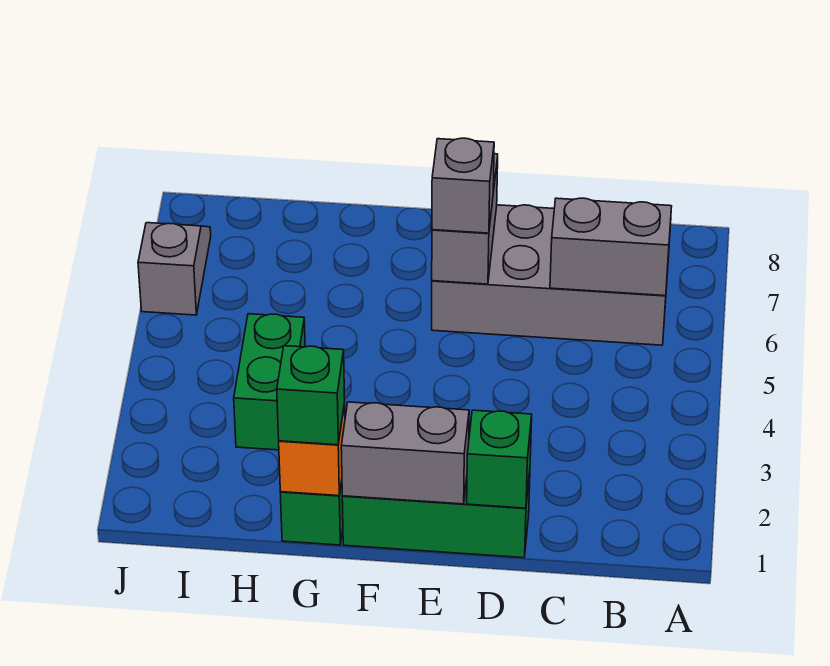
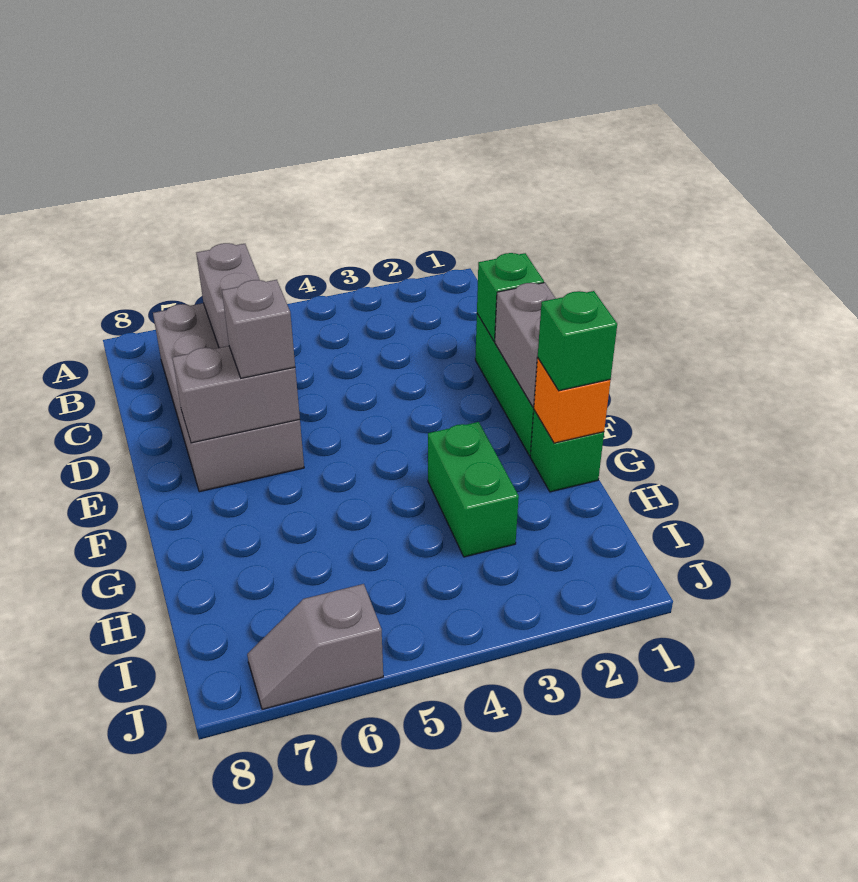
green brick H3:H4 level 1 -> green brick G3:H3 level 1

